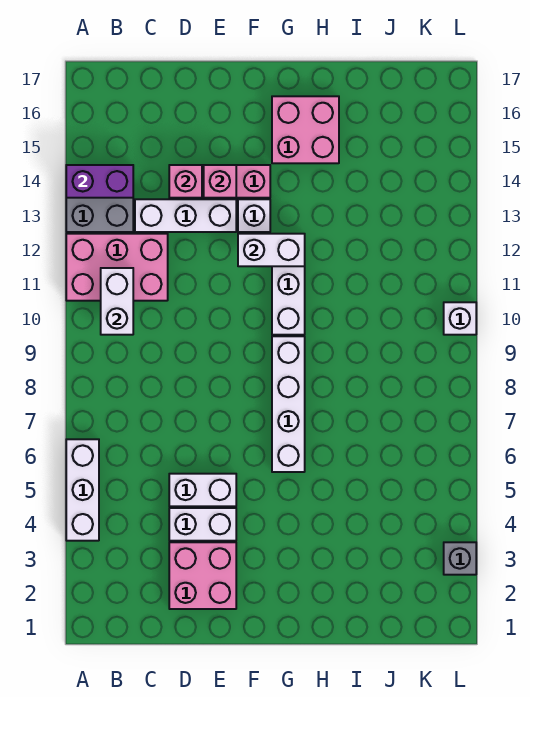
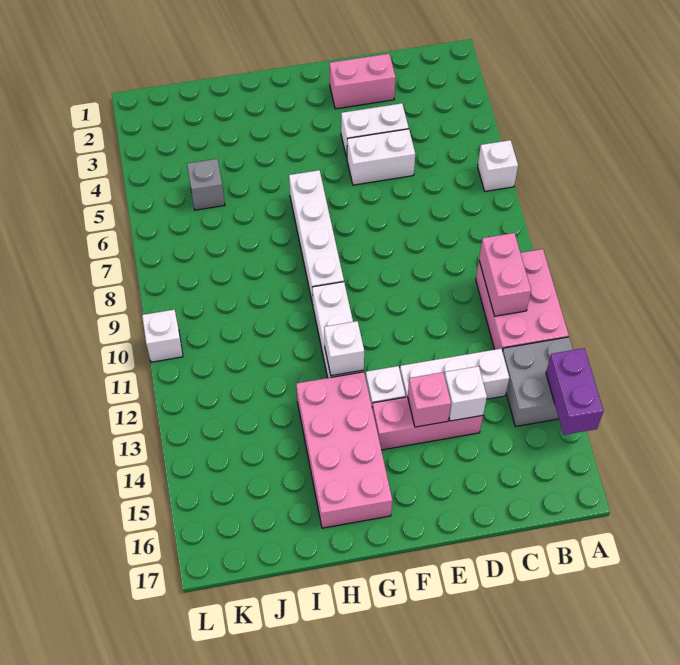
white brick A4:A6 level 1 -> white brick A6 level 1
pink brick A11:C12 level 1 -> pink brick A10:B12 level 1
purple brick A14:B14 level 2 -> purple brick A14:A15 level 2
white brick B10:B11 level 2 -> pink brick B10:B11 level 2
pink brick D2:E3 level 1 -> pink brick D2:E2 level 1
pink brick D14 level 2 -> white brick D14 level 2
white brick F12:G12 level 2 -> white brick G12 level 2
pink brick G15:H16 level 1 -> pink brick G13:H16 level 1
grey brick L3 level 1 -> grey brick J5 level 1

